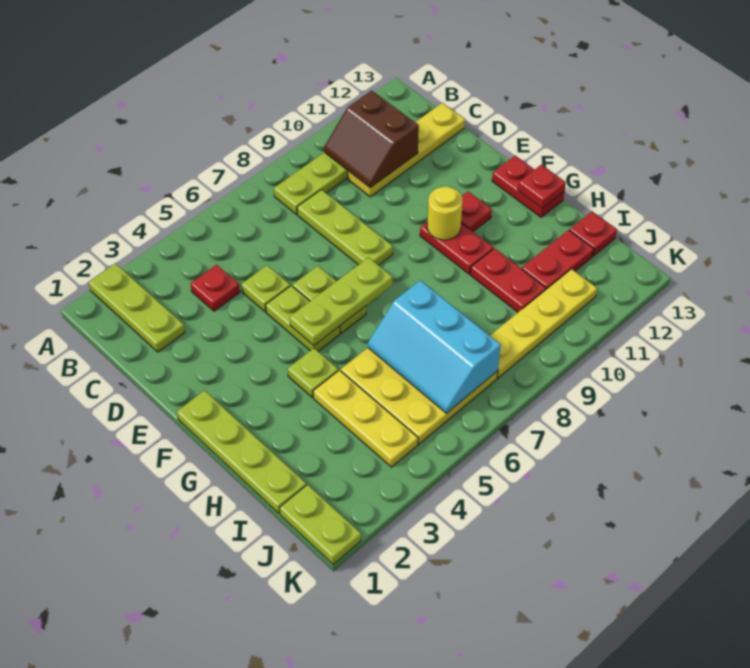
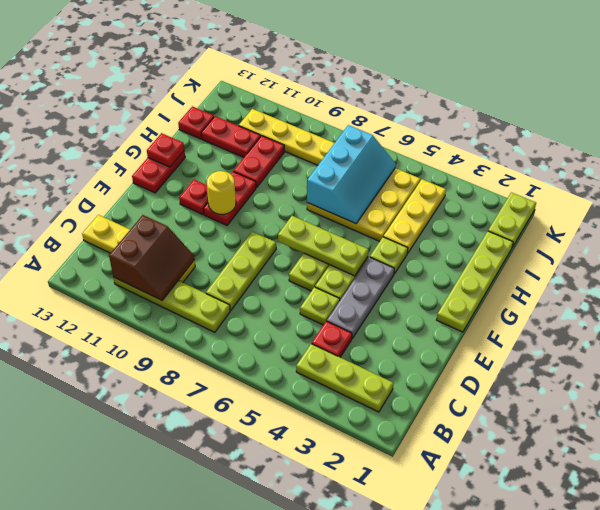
lime plate A2:C2 level 1 -> lime plate B2:B4 level 1
none -> grey plate D4:F4 level 1

